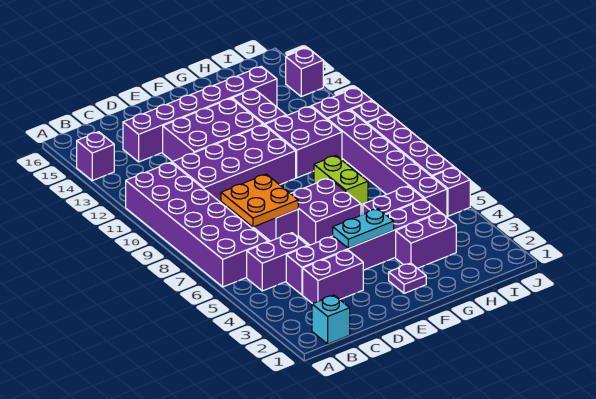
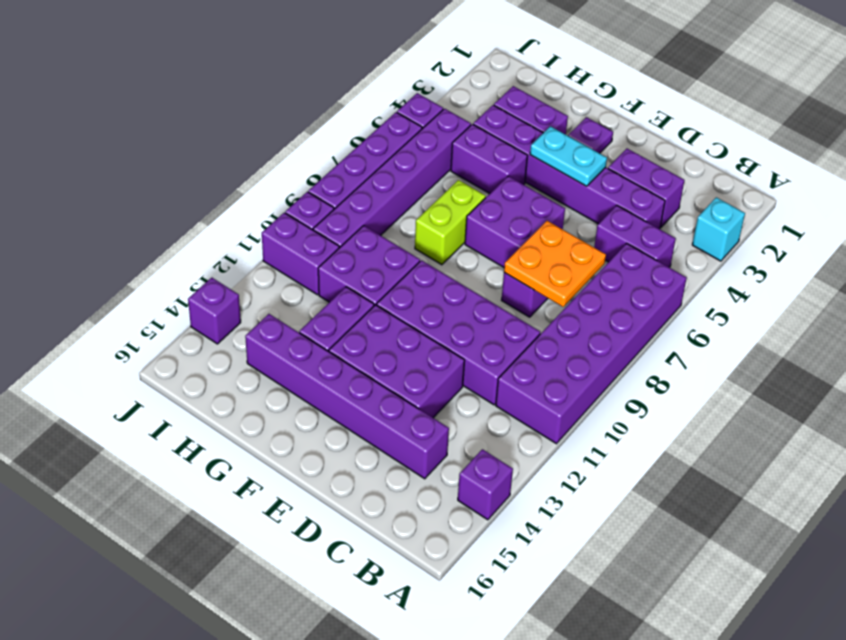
cyan brick B1 level 1 -> cyan brick A3 level 1

